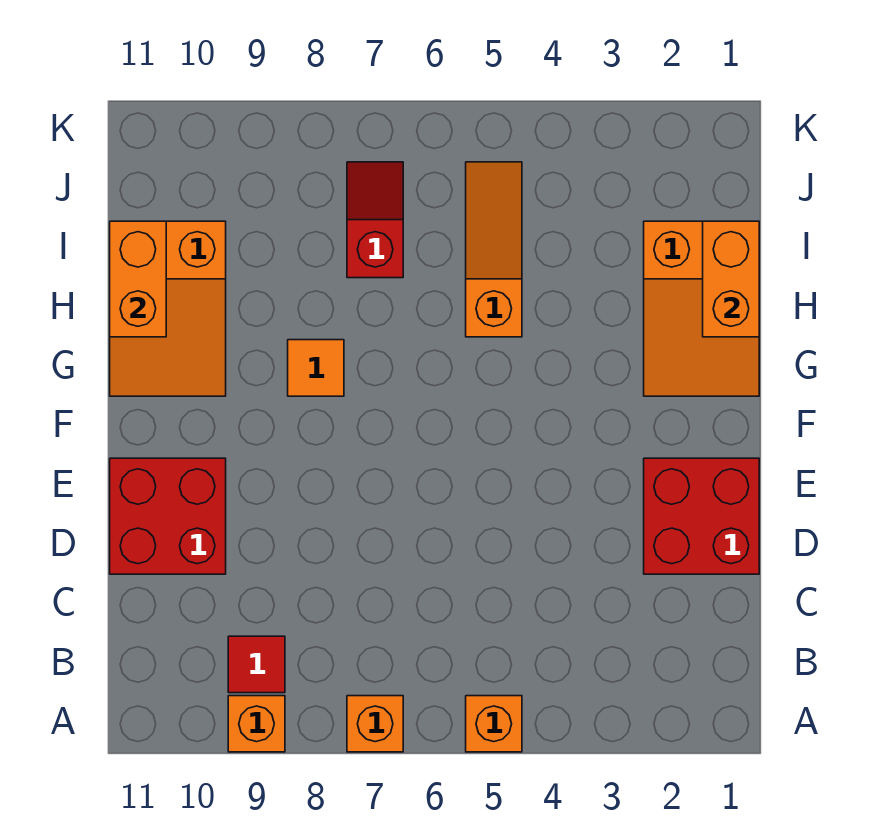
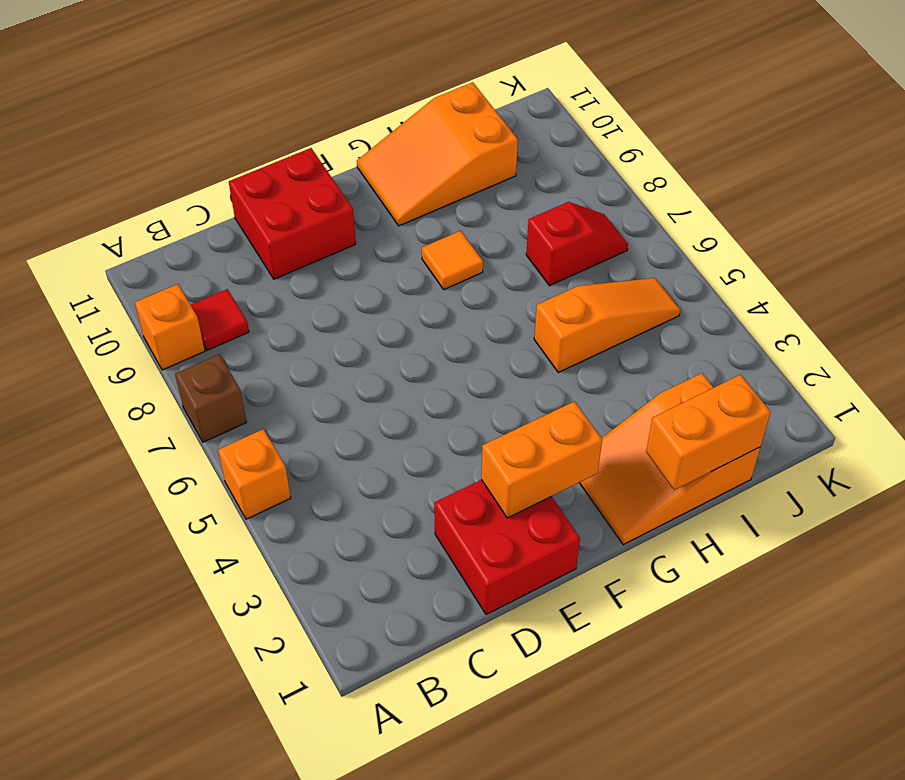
orange brick A7 level 1 -> brown brick A7 level 1
orange brick H11:I11 level 2 -> orange brick E2:F2 level 2

